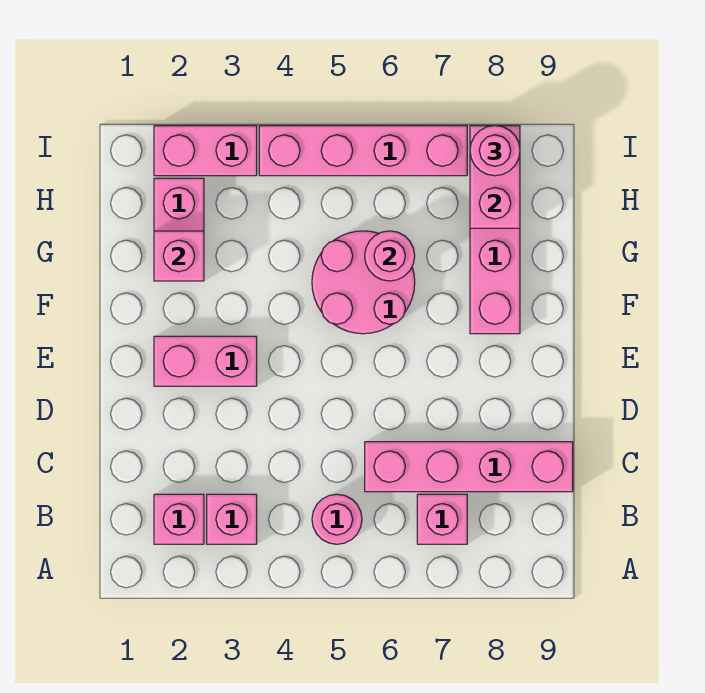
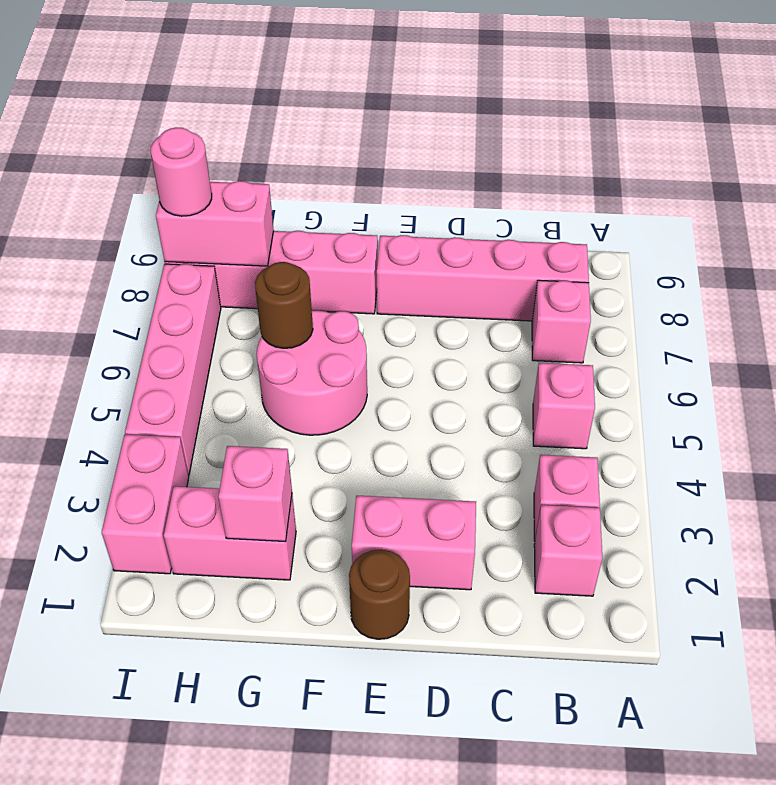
pink round brick B5 level 1 -> pink brick B5 level 1
pink brick C6:C9 level 1 -> pink brick B8:E8 level 1
none -> brown round brick E1 level 1
pink brick E2:E3 level 1 -> pink brick D2:E2 level 1
pink round brick G6 level 2 -> brown round brick G6 level 2

